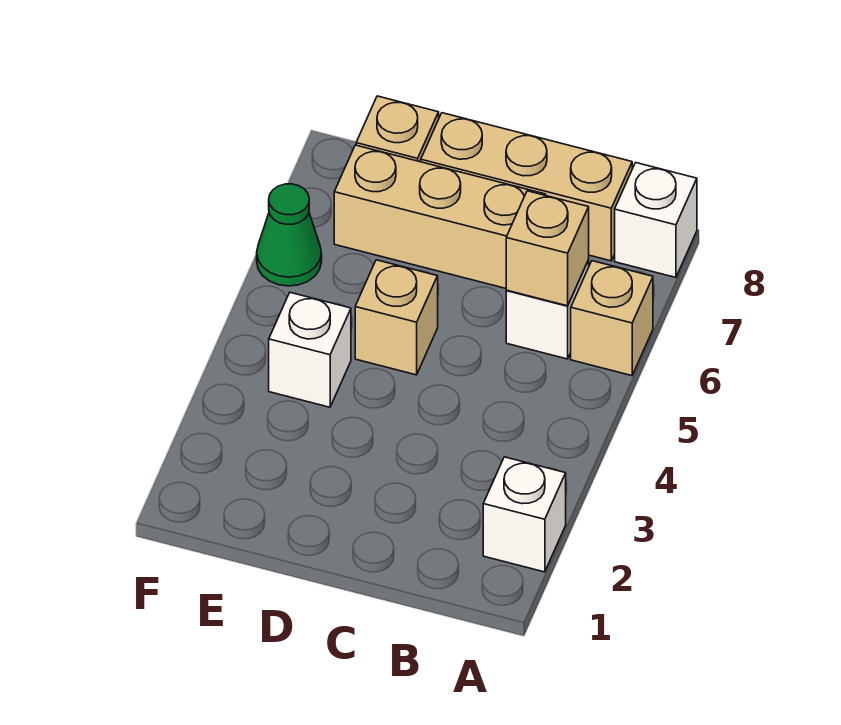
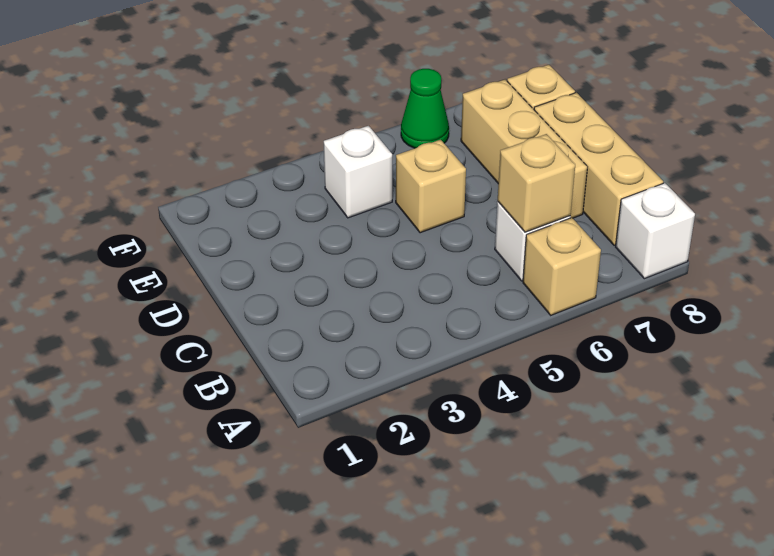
white brick A2 level 1 -> none

